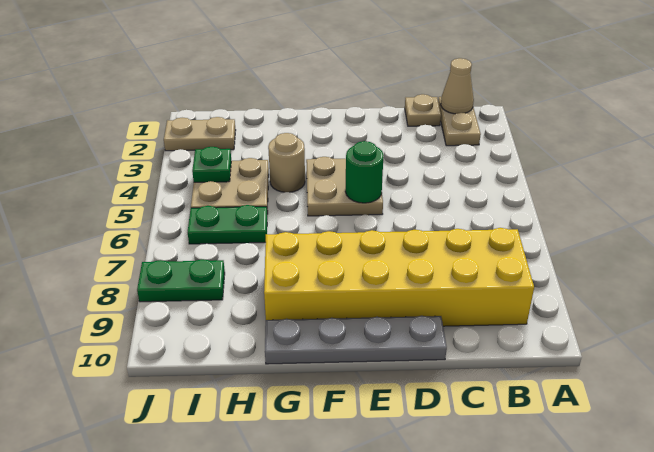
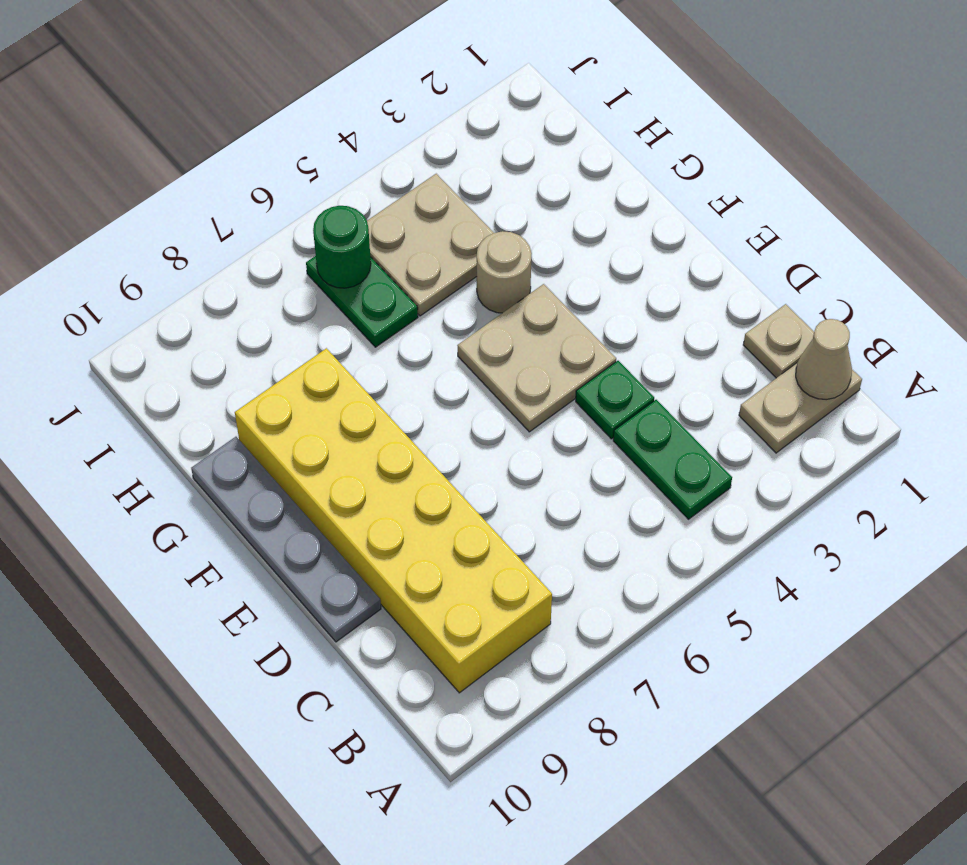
green round brick E5 level 2 -> green round brick I6 level 2
tan plate I2:J2 level 1 -> none
green plate I4 level 2 -> green plate D4 level 1
green plate I8:J8 level 1 -> green plate B4:C4 level 1

